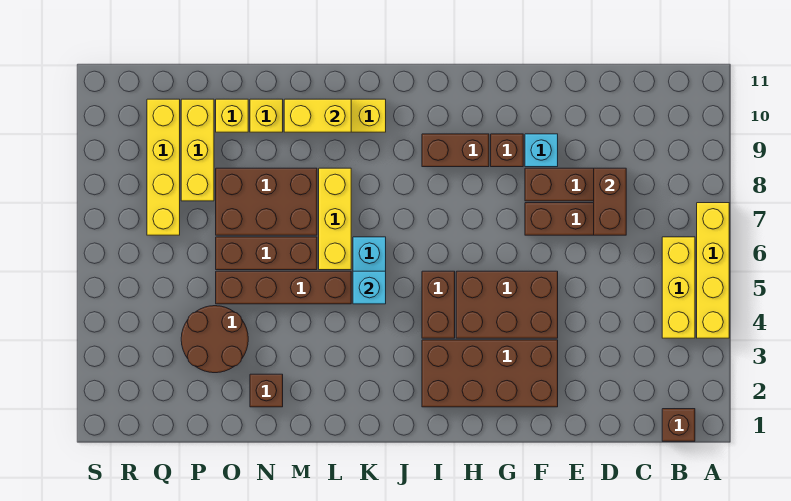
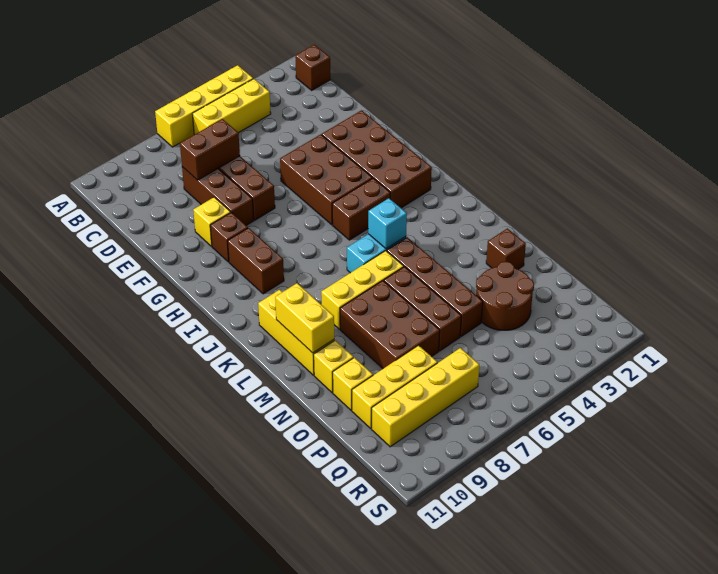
cyan brick F9 level 1 -> yellow brick F9 level 1

